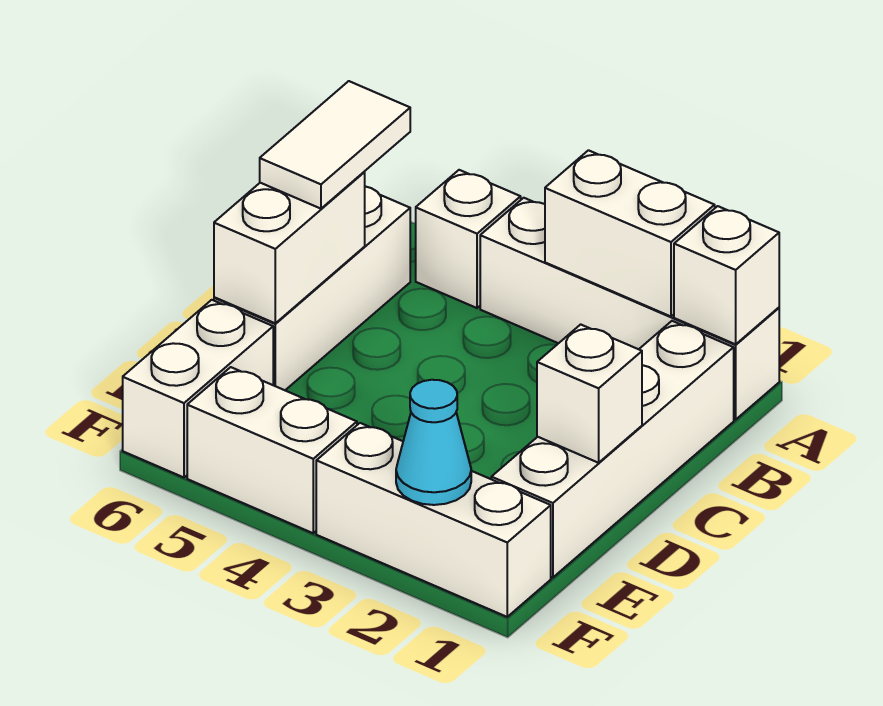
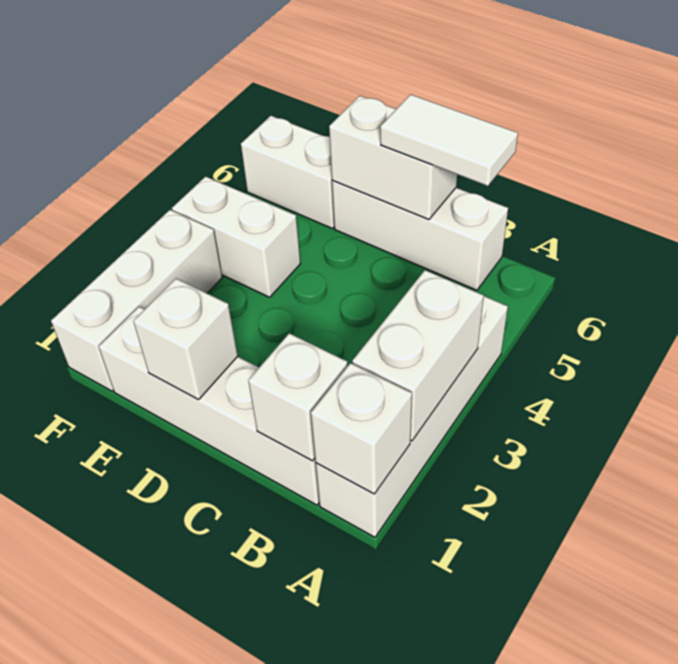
white brick A5 level 1 -> white brick B1 level 2
cyan cone F2 level 2 -> none
white brick F4:F5 level 1 -> white brick E4:F4 level 1

